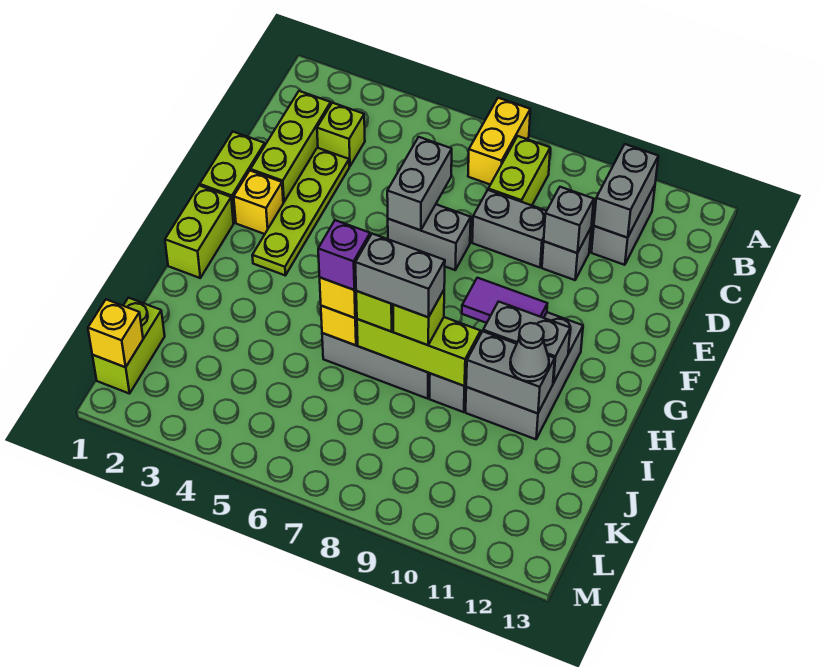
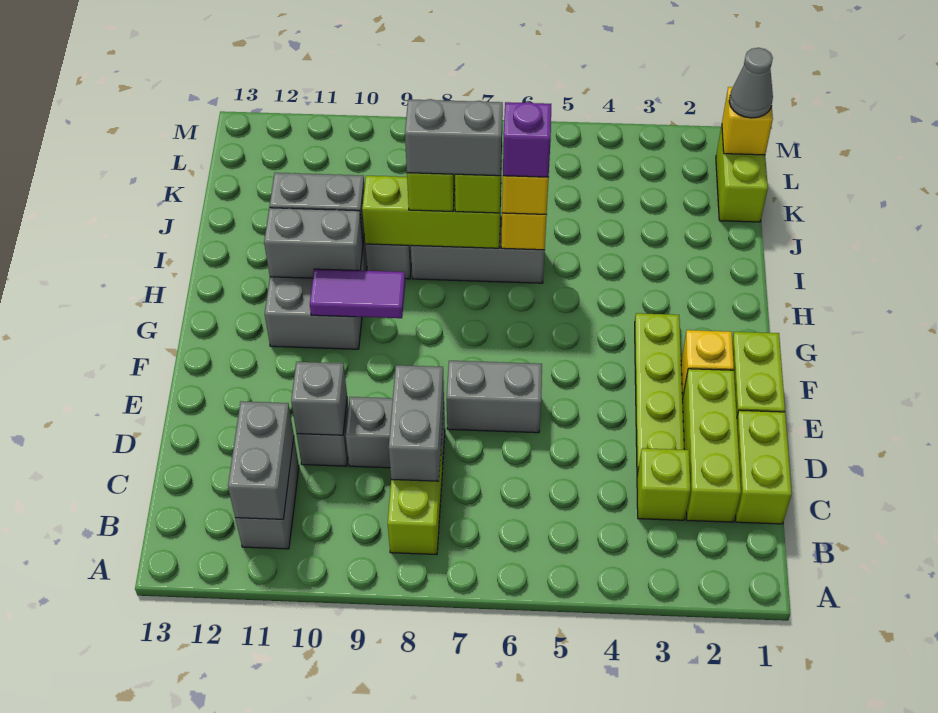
yellow brick A7:B7 level 1 -> none
grey brick D6:E6 level 2 -> grey brick C8:D8 level 2
lime brick G1:H1 level 1 -> lime brick C1:D1 level 1
grey cone I11 level 3 -> grey cone L1 level 3

